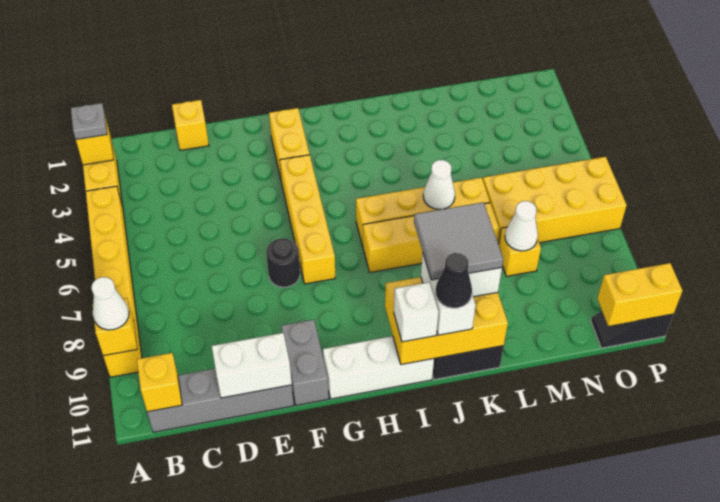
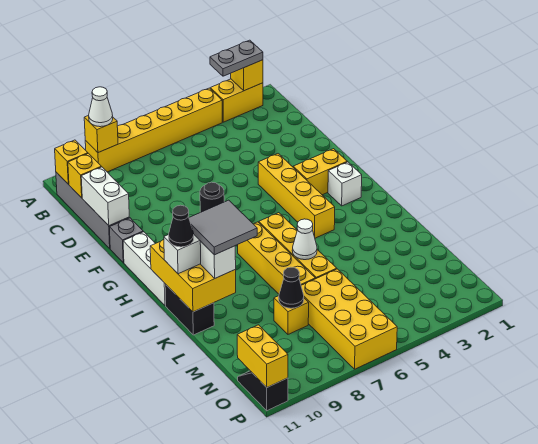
grey plate A2 level 3 -> grey plate A2:A3 level 3
yellow brick D1 level 1 -> yellow brick C11 level 2
grey brick F10:F11 level 1 -> grey brick F11 level 1
yellow brick G4:G7 level 1 -> yellow brick F4:I4 level 1
white brick I11 level 3 -> white brick H2 level 1
white cone M8 level 2 -> black cone M8 level 2

